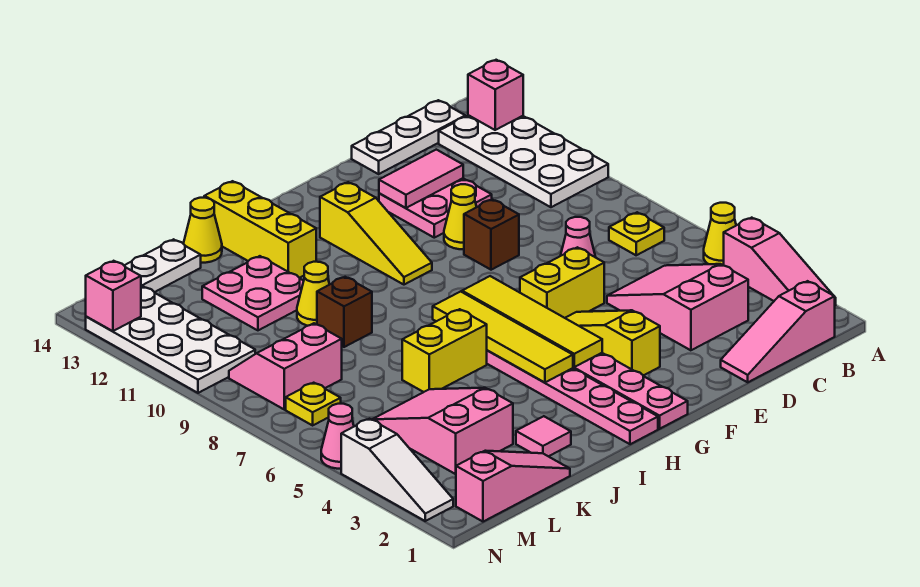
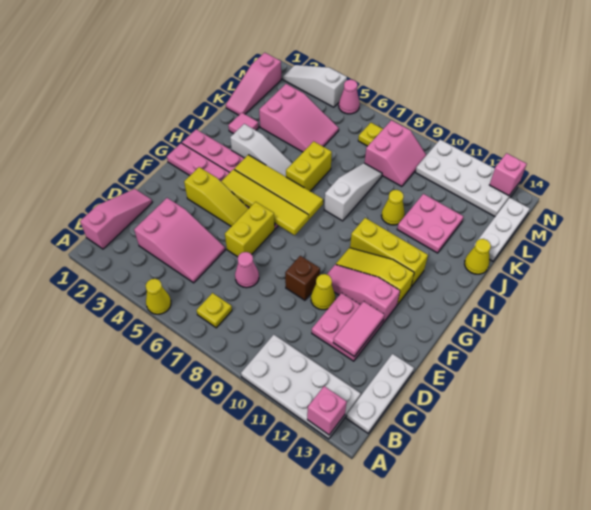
pink slope A2:A4 level 1 top 4 -> pink slope F10:F12 level 1 top 12
none -> white slope I3:I5 level 1 top 3
none -> white slope I8:K8 level 1 top I
yellow brick I12:I14 level 1 -> yellow brick H10:H12 level 1
brown brick J9 level 1 -> none

